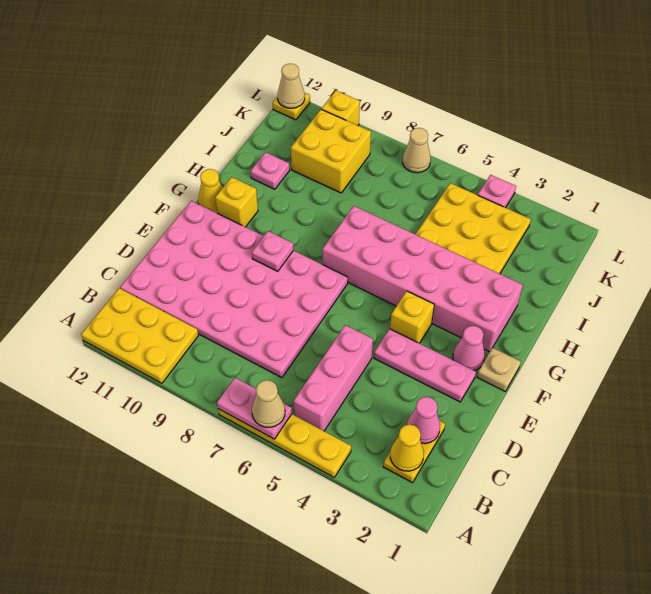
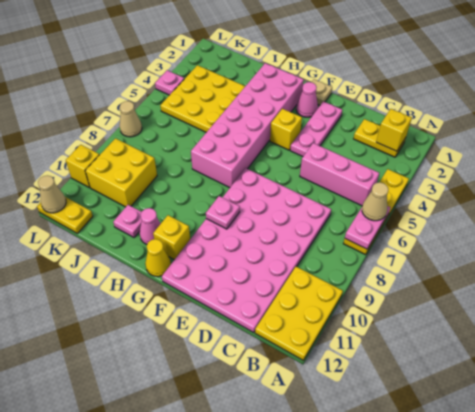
yellow cone B2 level 2 -> yellow brick B2 level 2
pink cone C2 level 2 -> pink cone H11 level 1
yellow plate L12 level 1 -> yellow plate K12:L12 level 1

